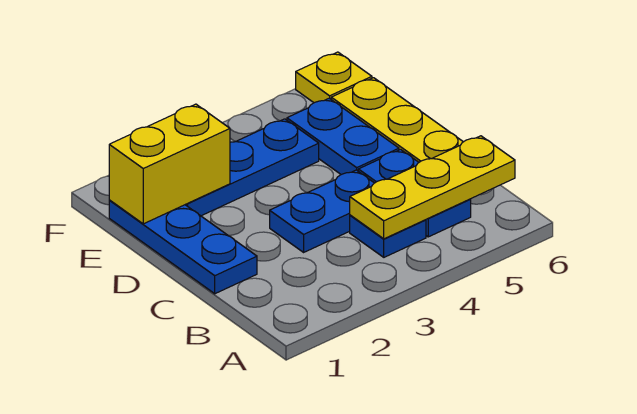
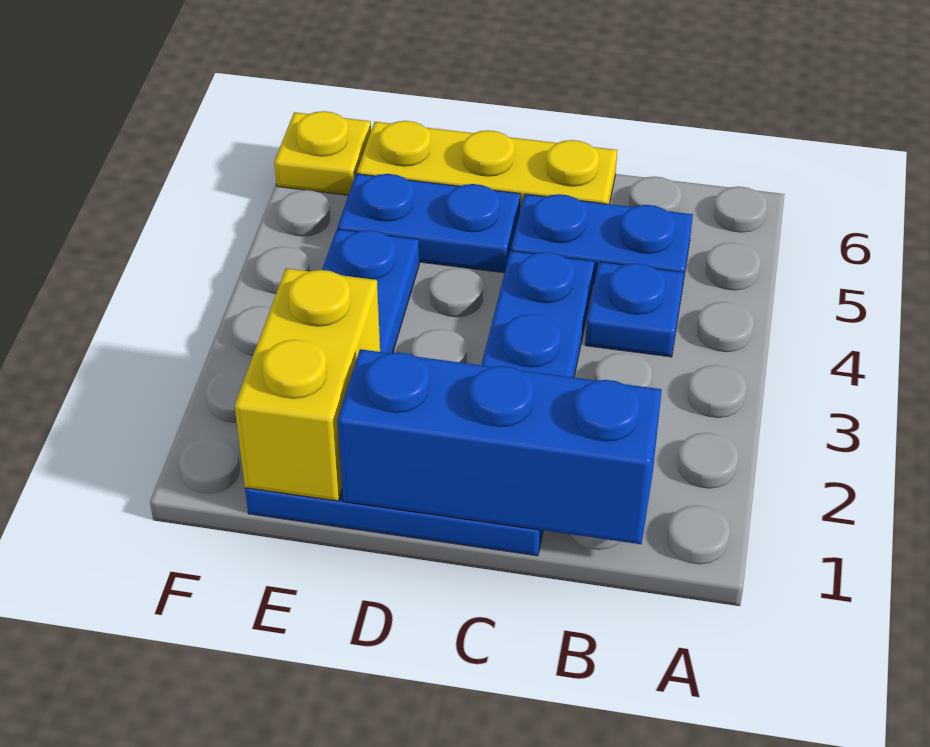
none -> blue brick B1:D1 level 2
yellow plate B4:B6 level 2 -> none

